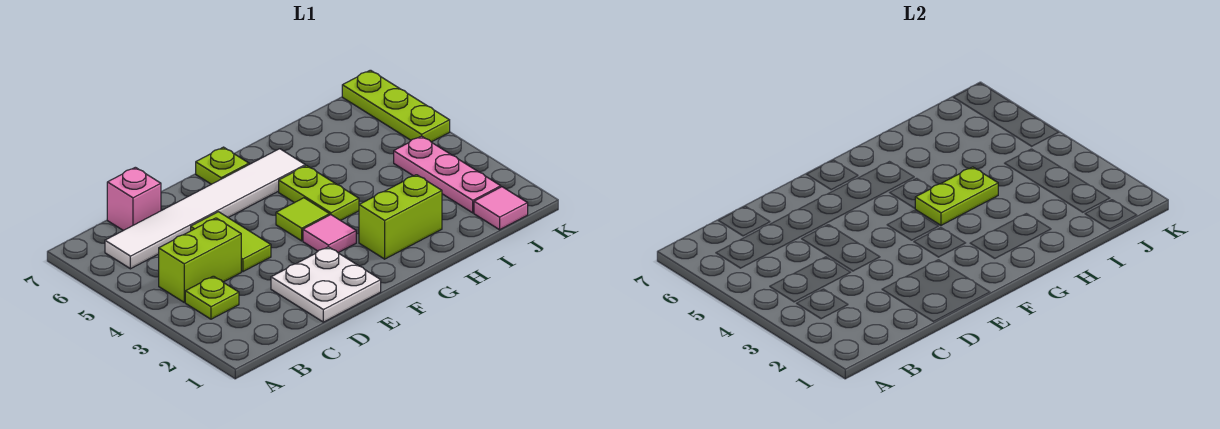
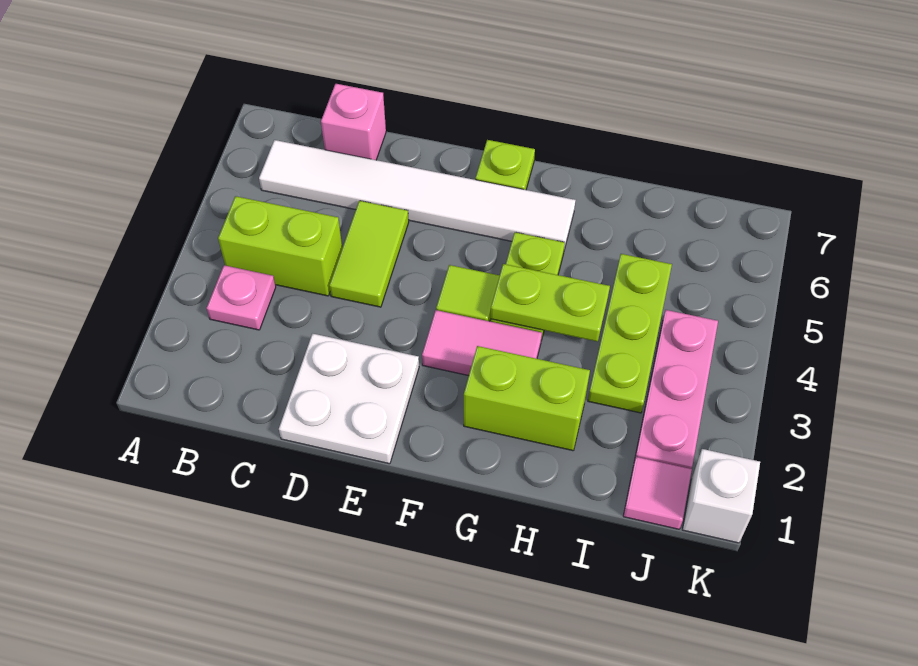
lime plate B3 level 1 -> pink plate B3 level 1
pink tile F3 level 1 -> pink tile F3:G3 level 1
none -> white brick K1 level 1
lime plate K5:K7 level 1 -> lime plate I3:I5 level 1

